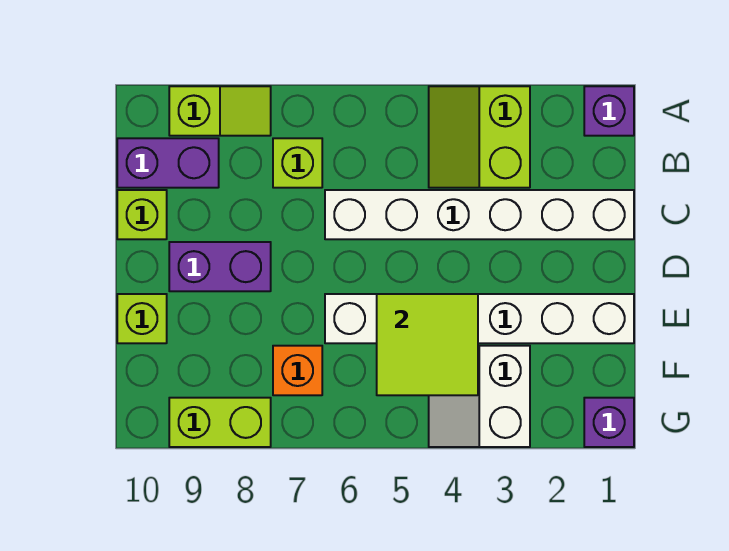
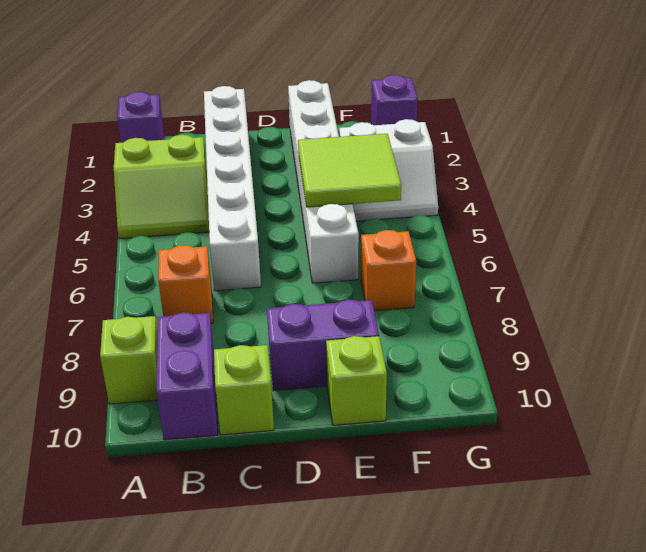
lime brick B7 level 1 -> orange brick B7 level 1
purple brick D8:D9 level 1 -> purple brick D9:E9 level 1
lime brick G8:G9 level 1 -> none

